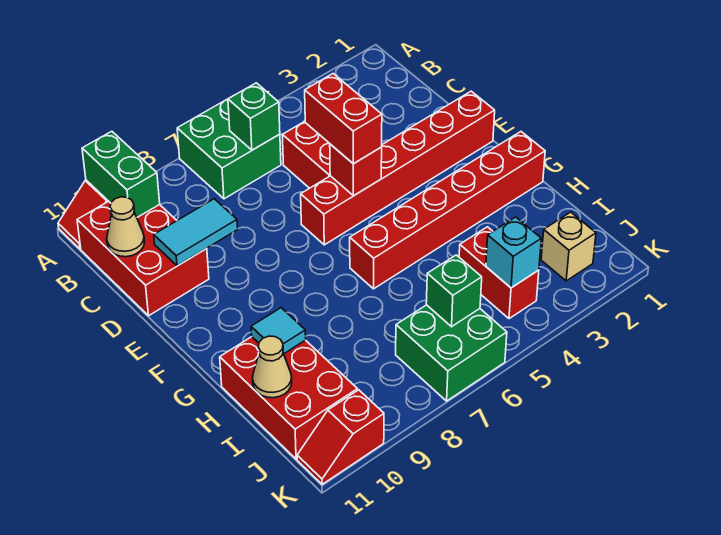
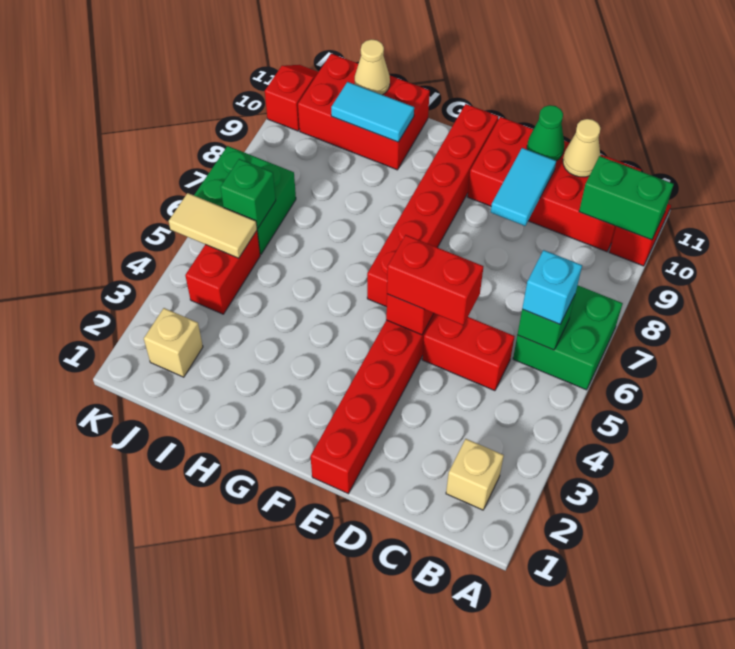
none -> tan brick B2 level 1
red brick B10:D11 level 1 -> red brick B10:E11 level 1
none -> green cone D11 level 2
red brick G1:G6 level 1 -> red brick F6:F11 level 1
cyan tile H10 level 2 -> cyan tile H10:I10 level 2
red brick I4:J4 level 1 -> red brick J4:J5 level 1
cyan brick J4 level 2 -> cyan brick B6 level 3
none -> tan tile J5:K5 level 2

